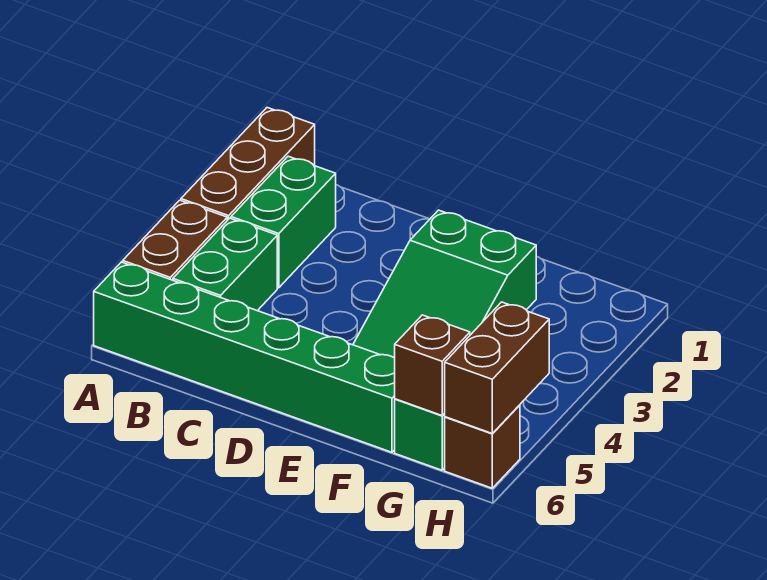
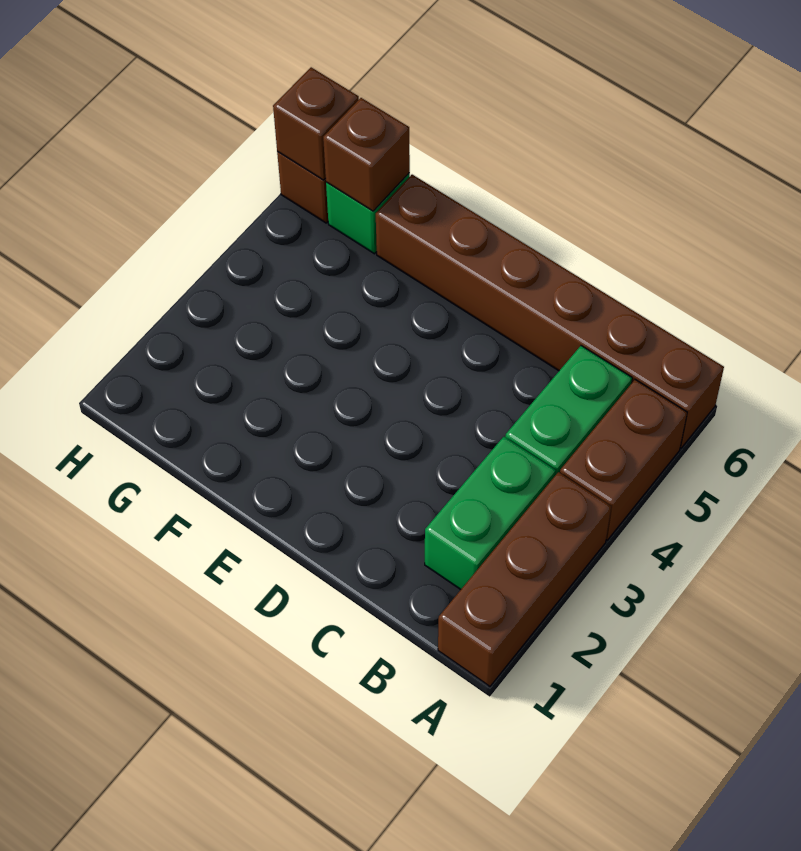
green brick A6:F6 level 1 -> brown brick A6:F6 level 1
green slope E2:F4 level 1 top 2 -> none
brown brick H5:H6 level 2 -> brown brick H6 level 2

